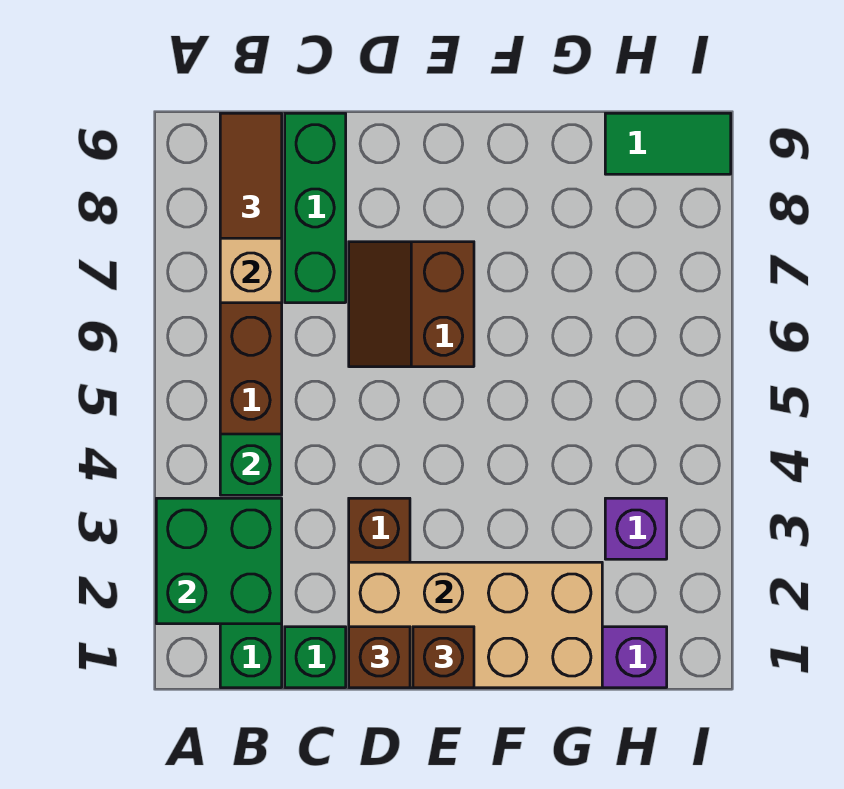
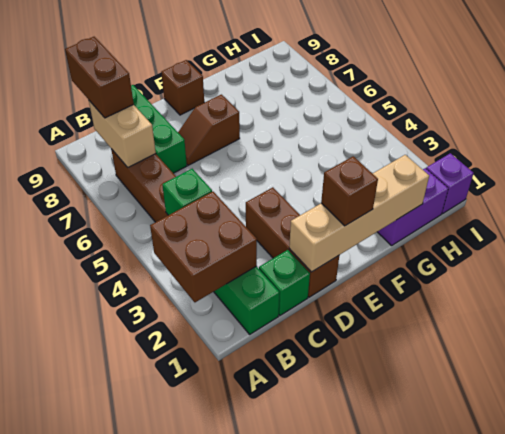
green brick A2:B3 level 2 -> brown brick A2:B3 level 2
brown tile B8:B9 level 3 -> brown brick B8:B9 level 3
tan brick D1:G2 level 2 -> tan brick D1:G1 level 2
brown brick D1 level 3 -> brown brick E9 level 1
brown slope D6:E7 level 1 top E -> brown slope D7:E7 level 1 top E
purple brick H3 level 1 -> purple brick I1 level 1
green tile H9:I9 level 1 -> none

